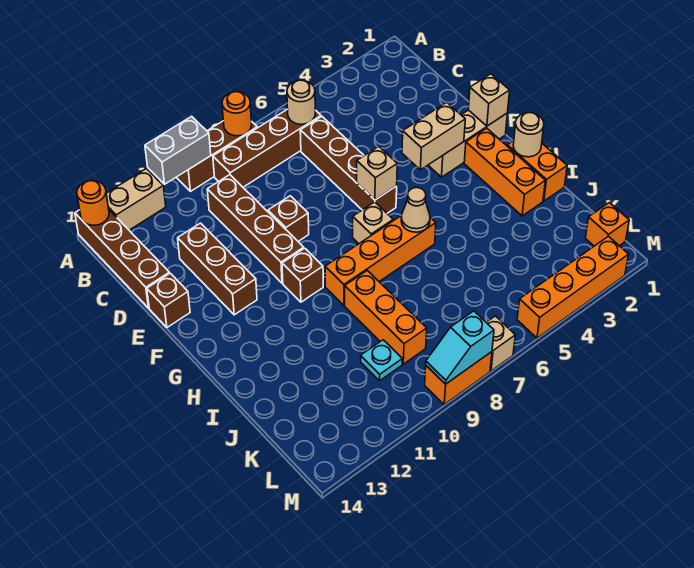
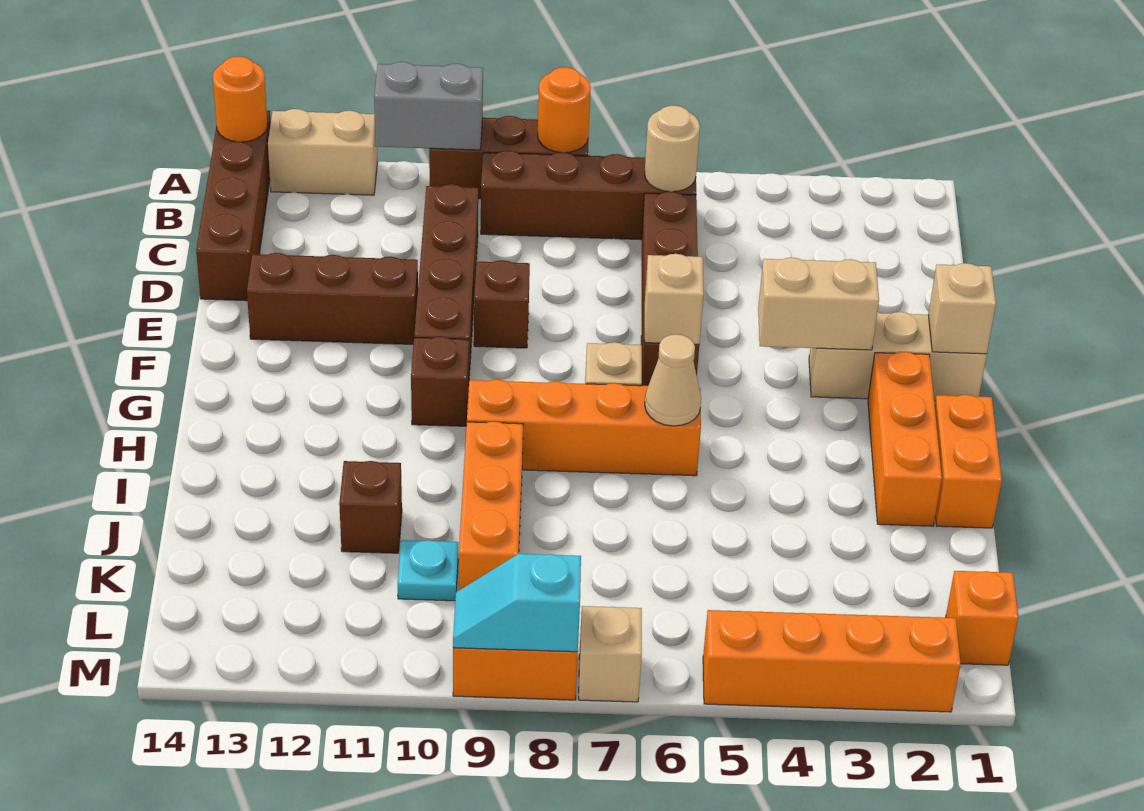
brown brick D12:F12 level 1 -> brown brick E11:E13 level 1
brown brick E14 level 1 -> brown brick J11 level 1
tan round brick H1 level 2 -> none

